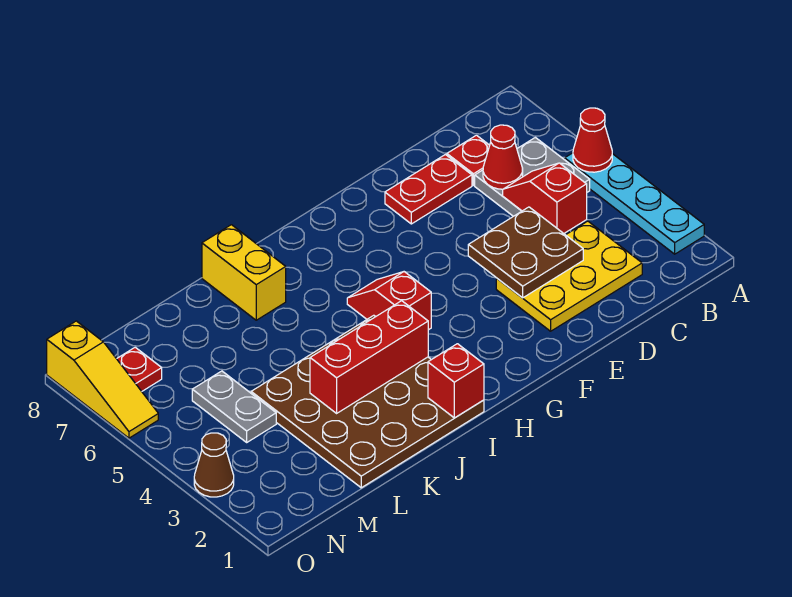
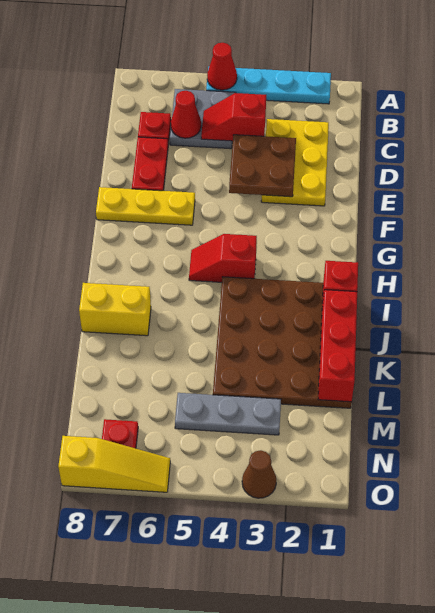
none -> yellow plate F6:F8 level 1
red brick I3:K3 level 2 -> red brick J1:L1 level 2
grey plate M4:M5 level 1 -> grey plate M3:M5 level 1

